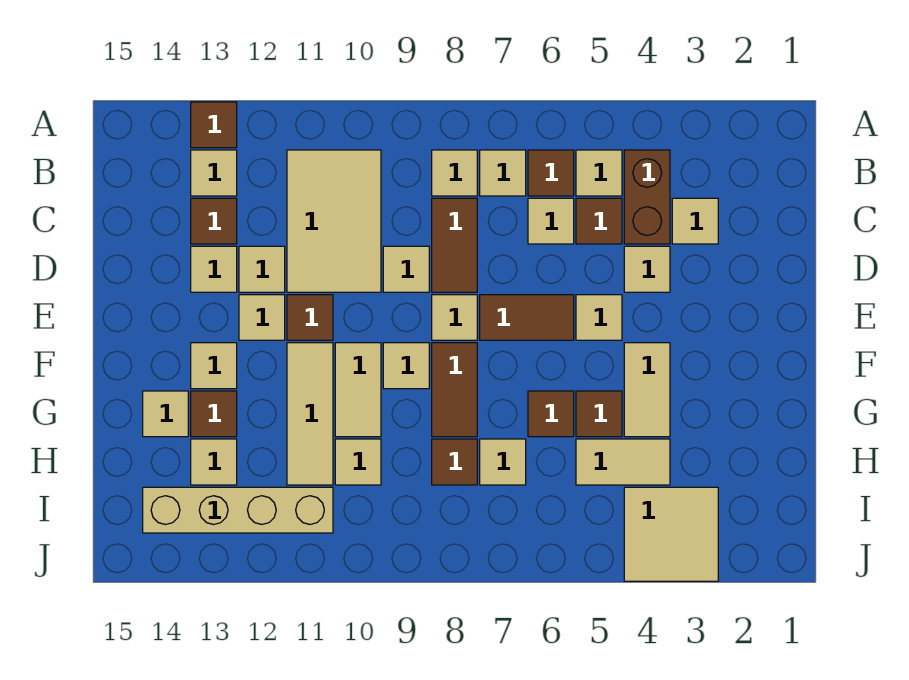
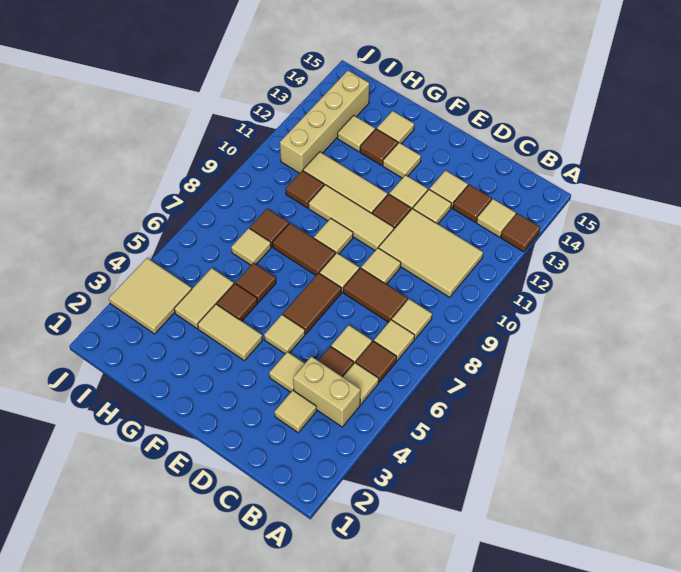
brown brick B4:C4 level 1 -> tan brick B4:C4 level 1
tan tile F10:G10 level 1 -> tan tile E10:G10 level 1
tan tile H10 level 1 -> brown tile H10 level 1

